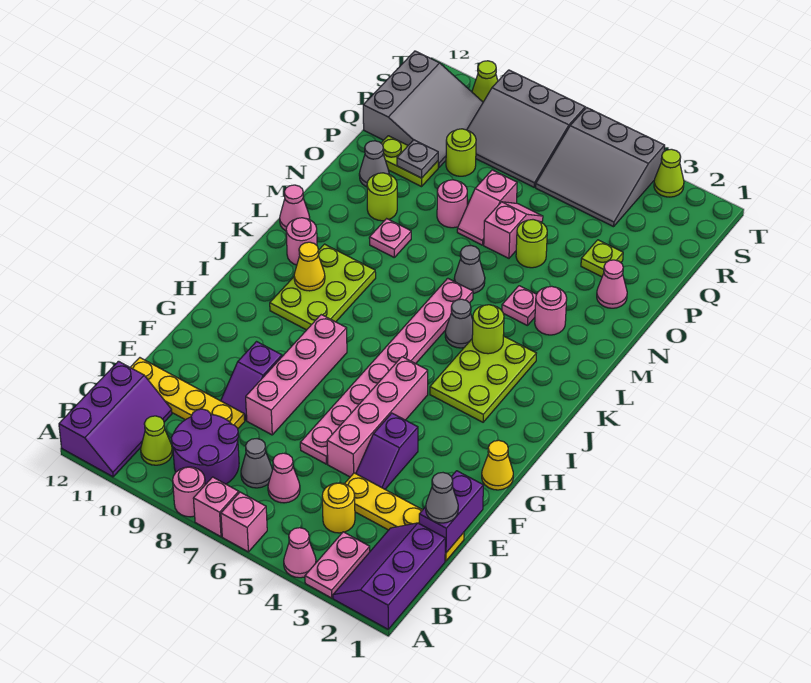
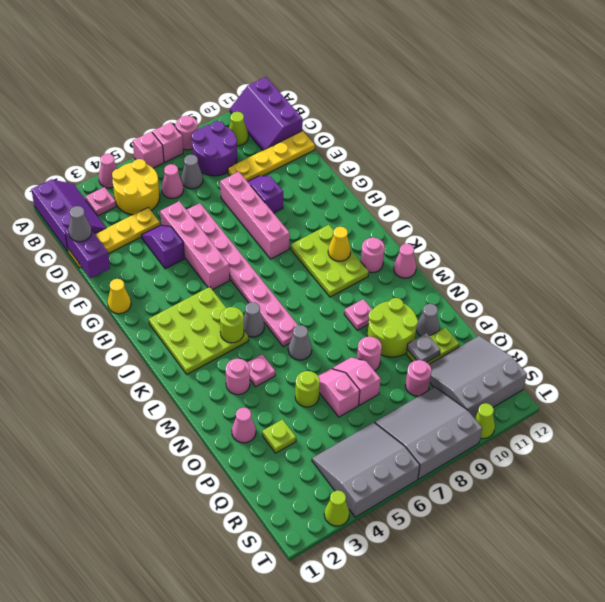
pink plate A3:B3 level 1 -> pink plate B3 level 1
yellow round brick C4 level 1 -> yellow round brick B4:C5 level 1
lime plate I3:K4 level 1 -> lime plate I2:K4 level 1
lime round brick N10 level 1 -> lime round brick N9:O10 level 1
pink slope O6:P6 level 1 top O -> pink slope O6:P6 level 1 top P
lime round brick Q9 level 1 -> pink round brick Q9 level 1
grey slope Q10:S12 level 1 top 12 -> grey slope Q10:S12 level 1 top S

